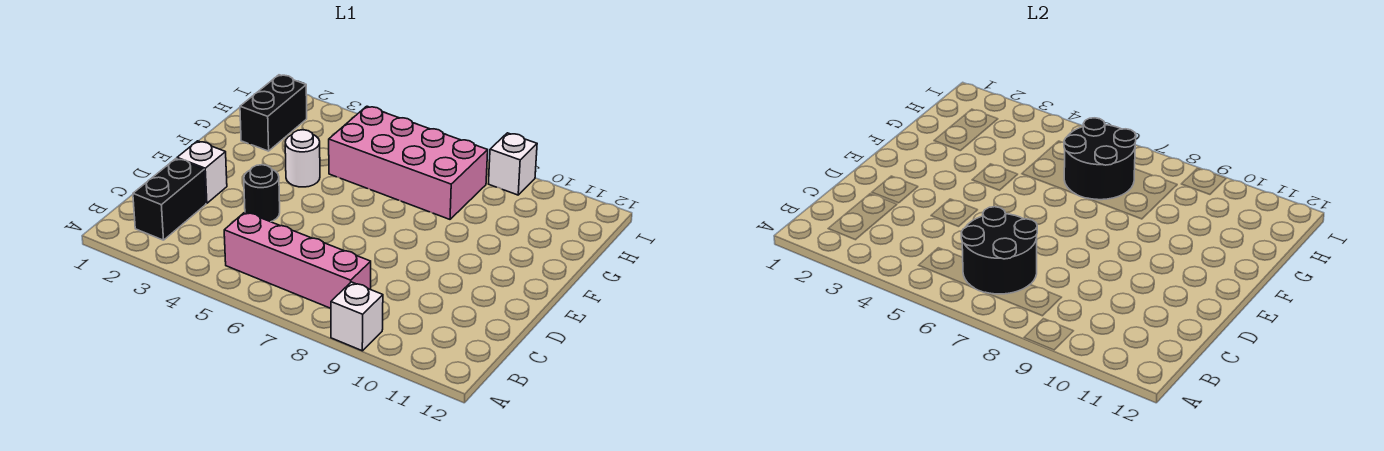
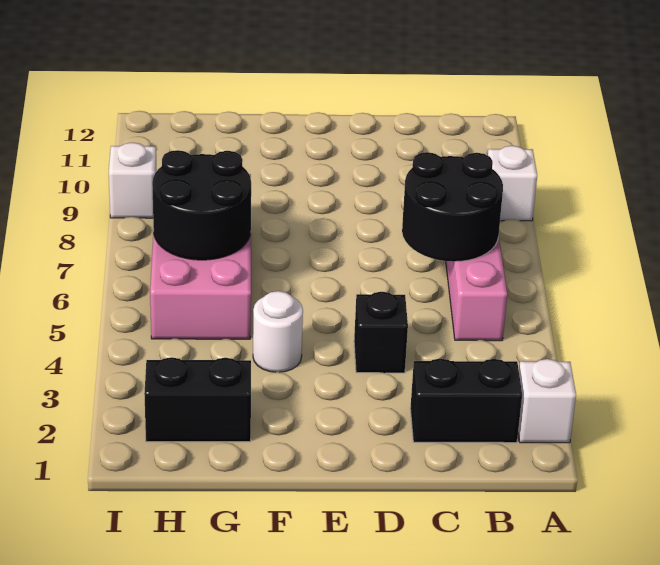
white brick D2 level 1 -> white brick A2 level 1
black round brick D4 level 1 -> black brick D4 level 1

